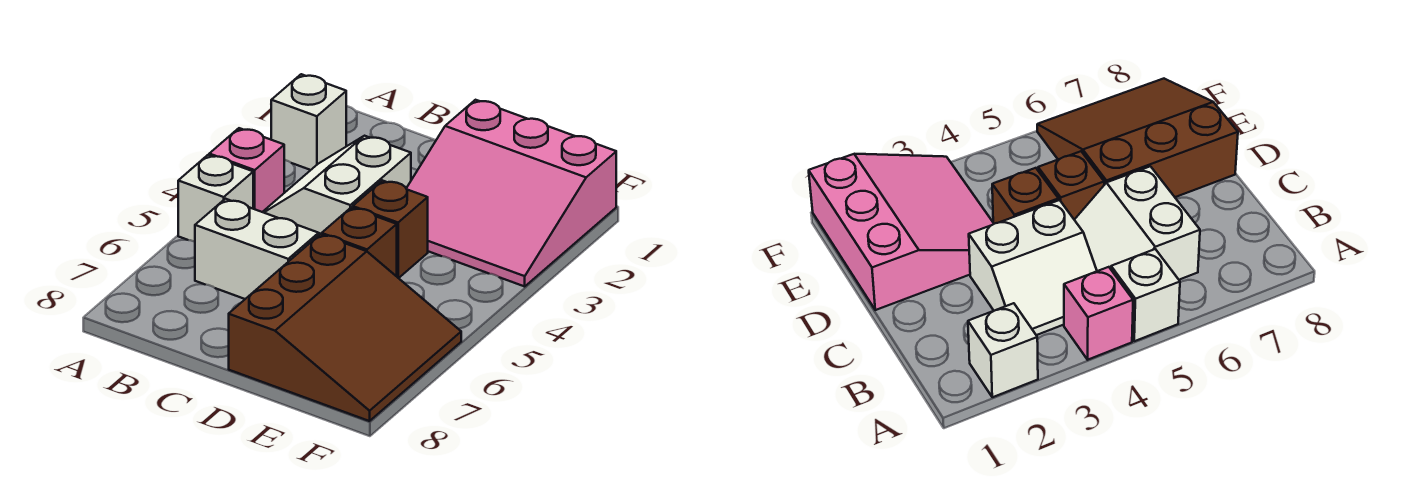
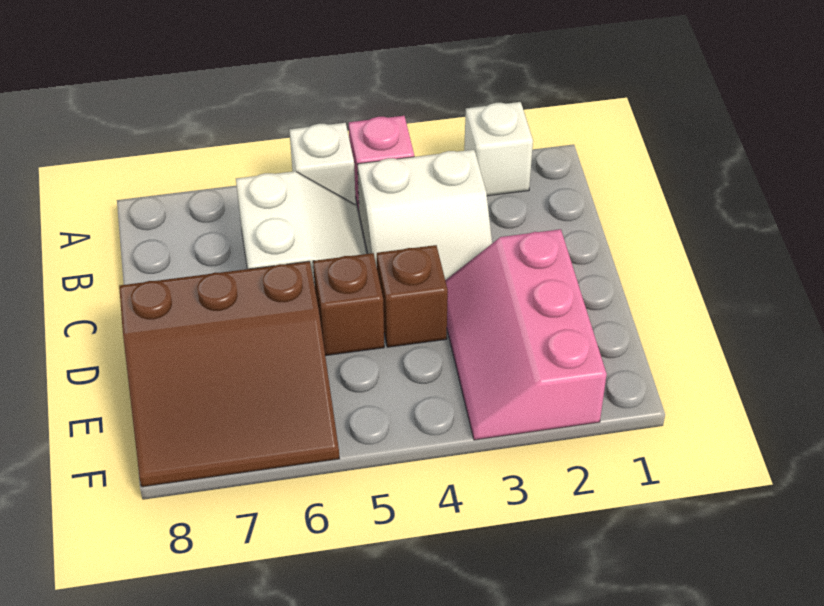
white slope B3:C4 level 1 top C -> white slope B3:C4 level 1 top B
pink slope D1:F3 level 1 top 1 -> pink slope D2:F3 level 1 top 2

